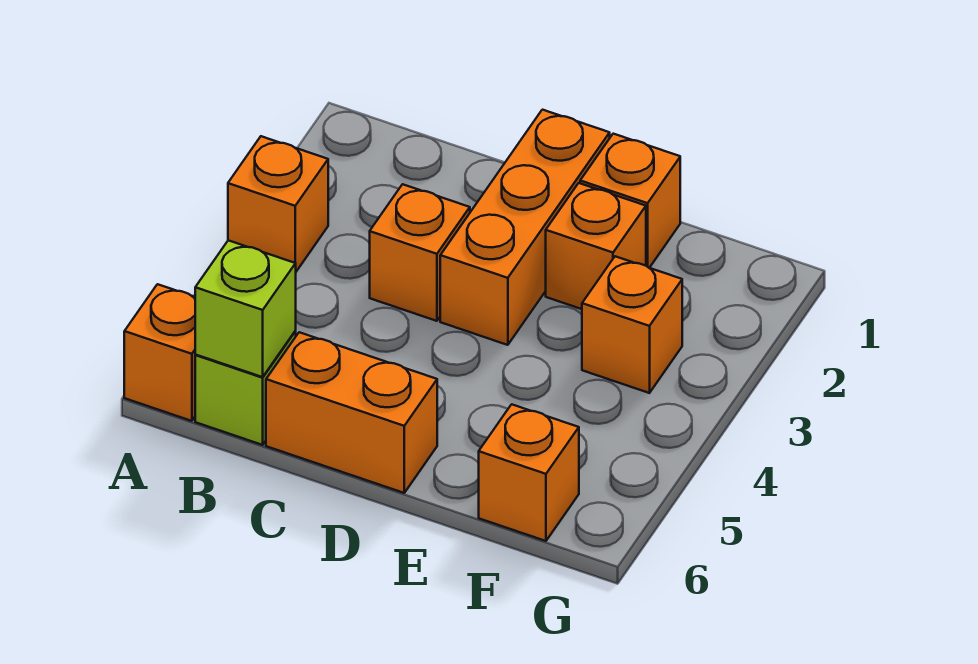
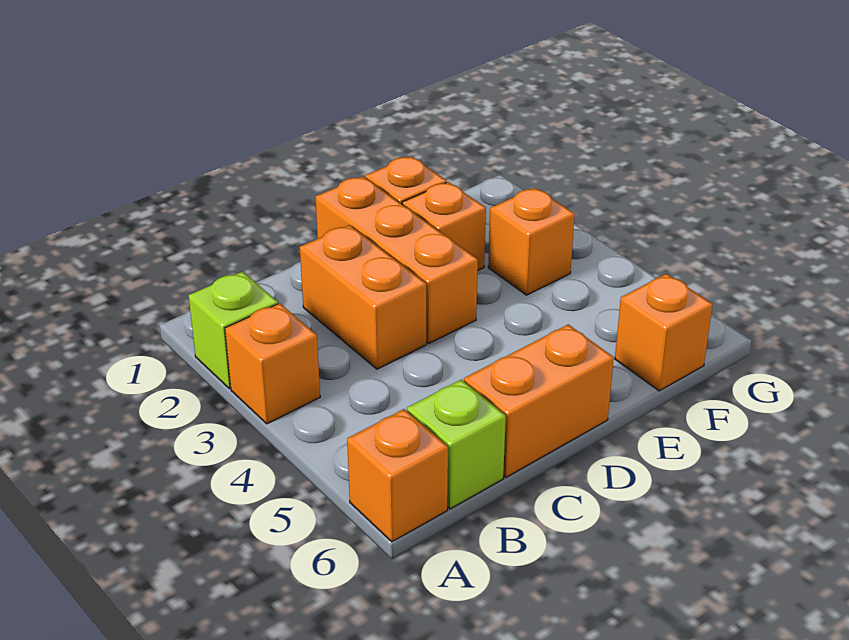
lime brick B6 level 2 -> lime brick A2 level 1
orange brick C3 level 1 -> orange brick C2:C3 level 1

